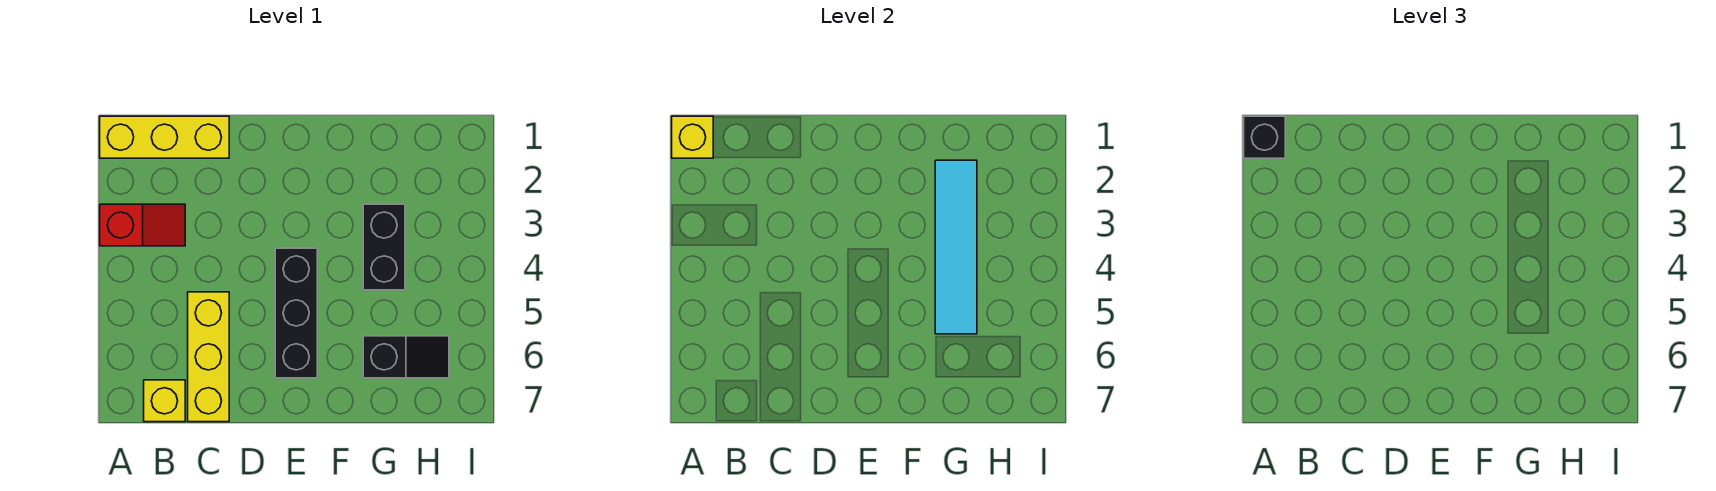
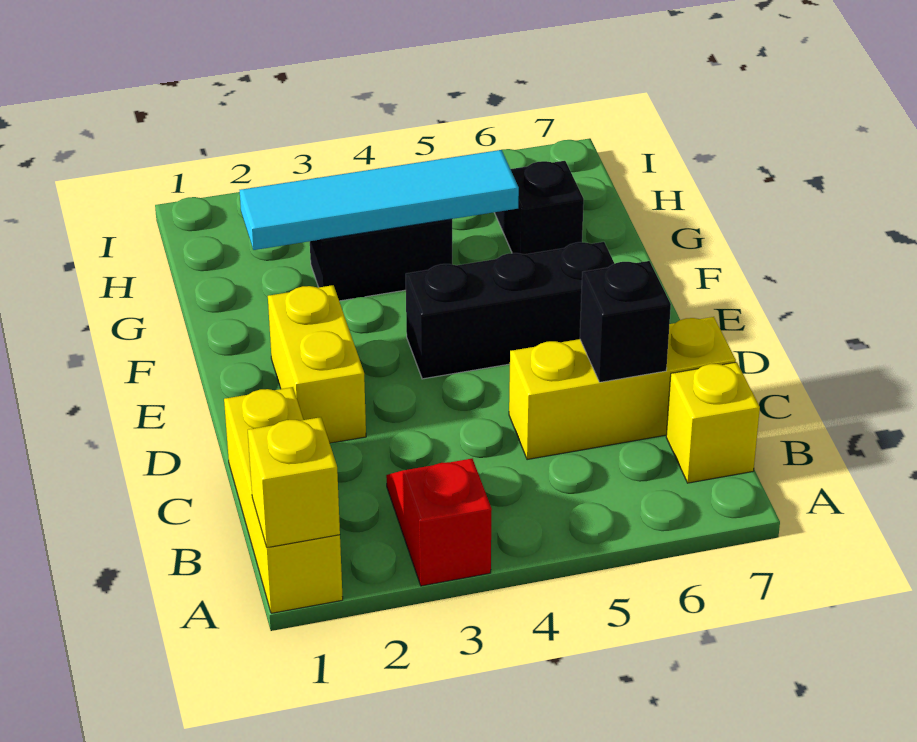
black brick A1 level 3 -> black brick C6 level 2
none -> yellow brick D2:E2 level 1

